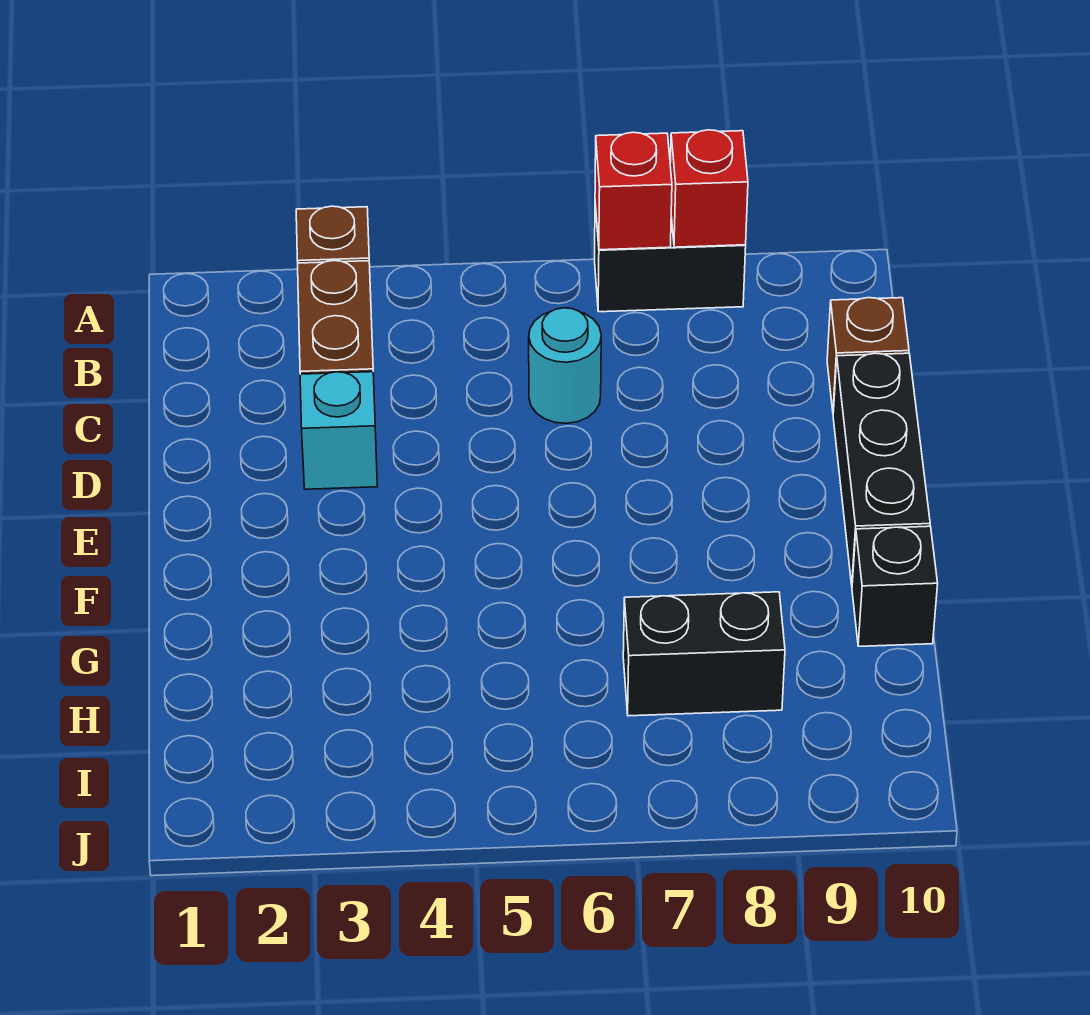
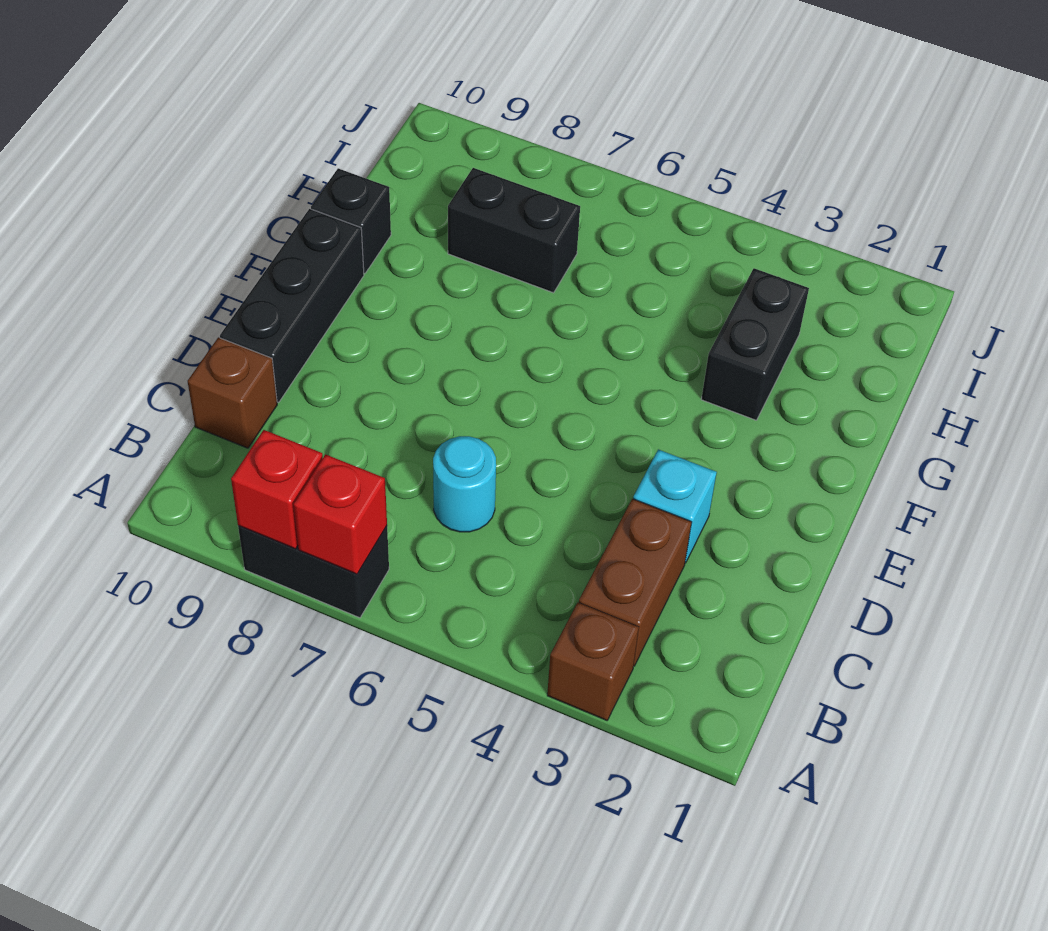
none -> black brick G3:H3 level 1

